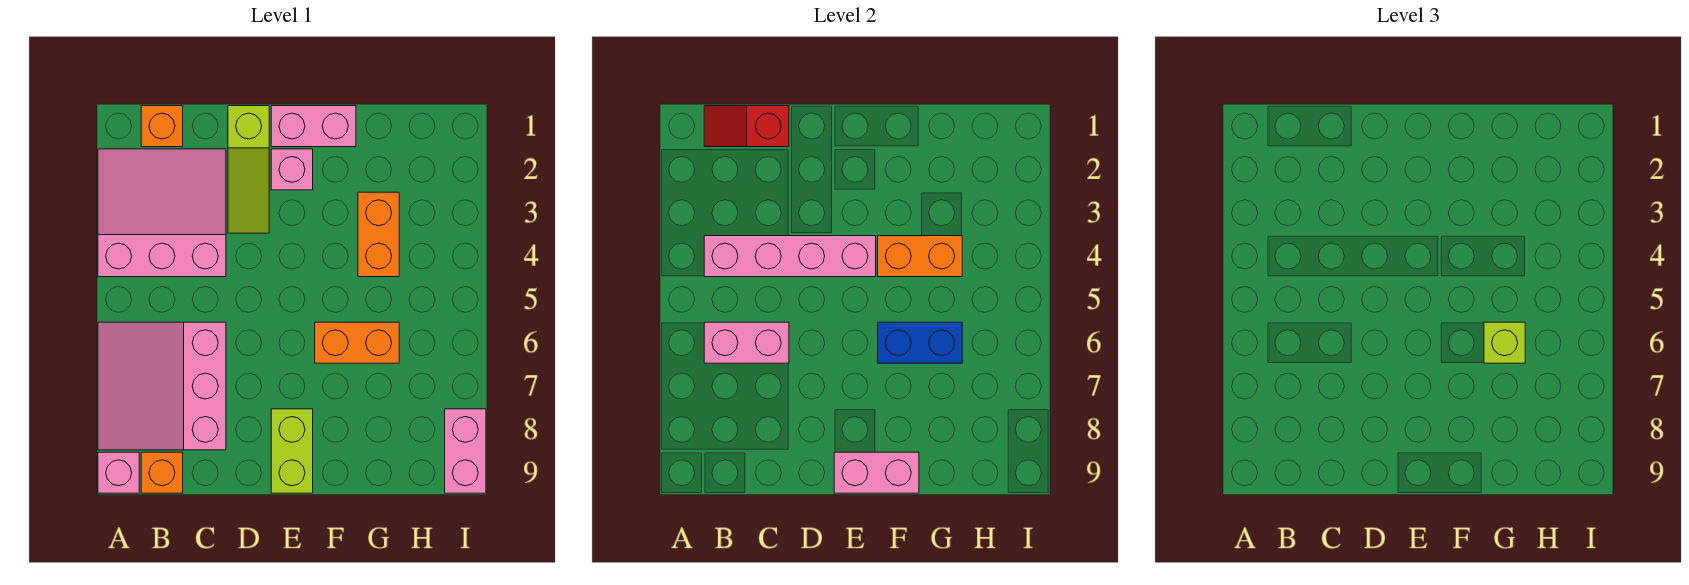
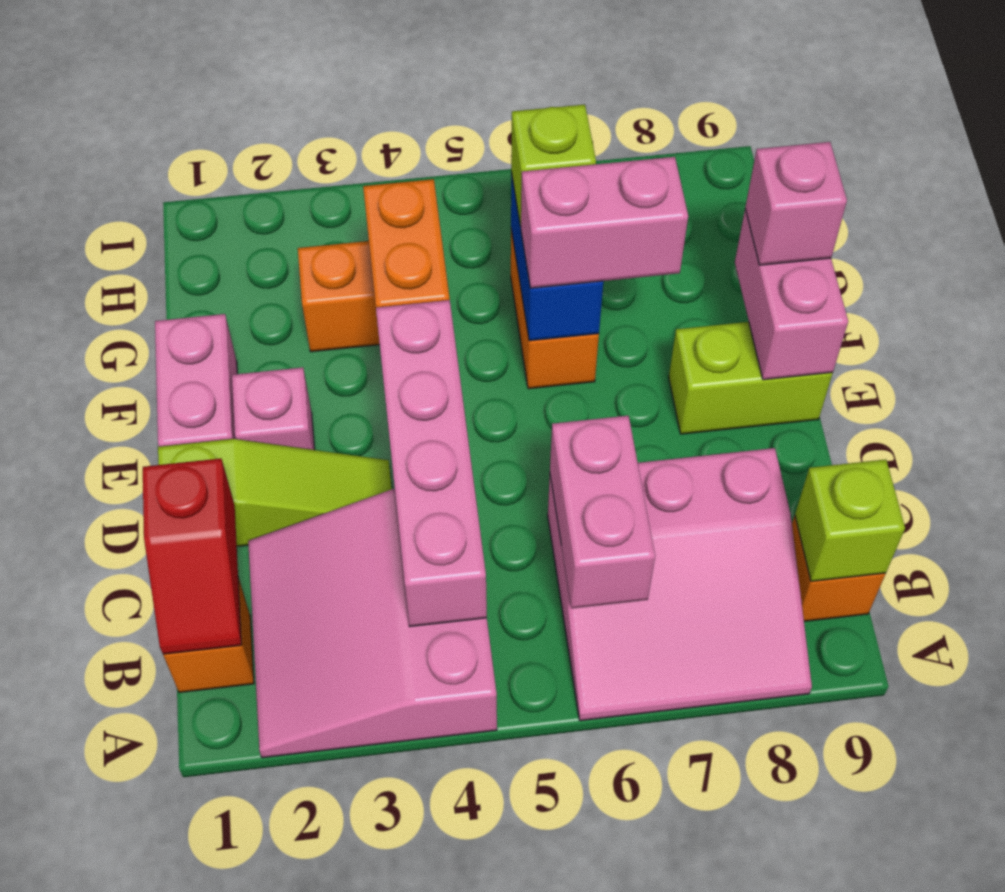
pink brick A9 level 1 -> pink brick F9 level 3
none -> lime brick B9 level 2
pink brick I8:I9 level 1 -> pink brick F6:F7 level 3

